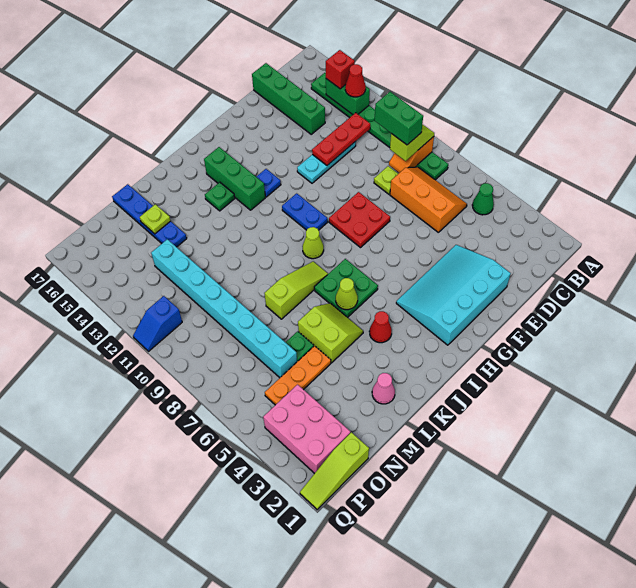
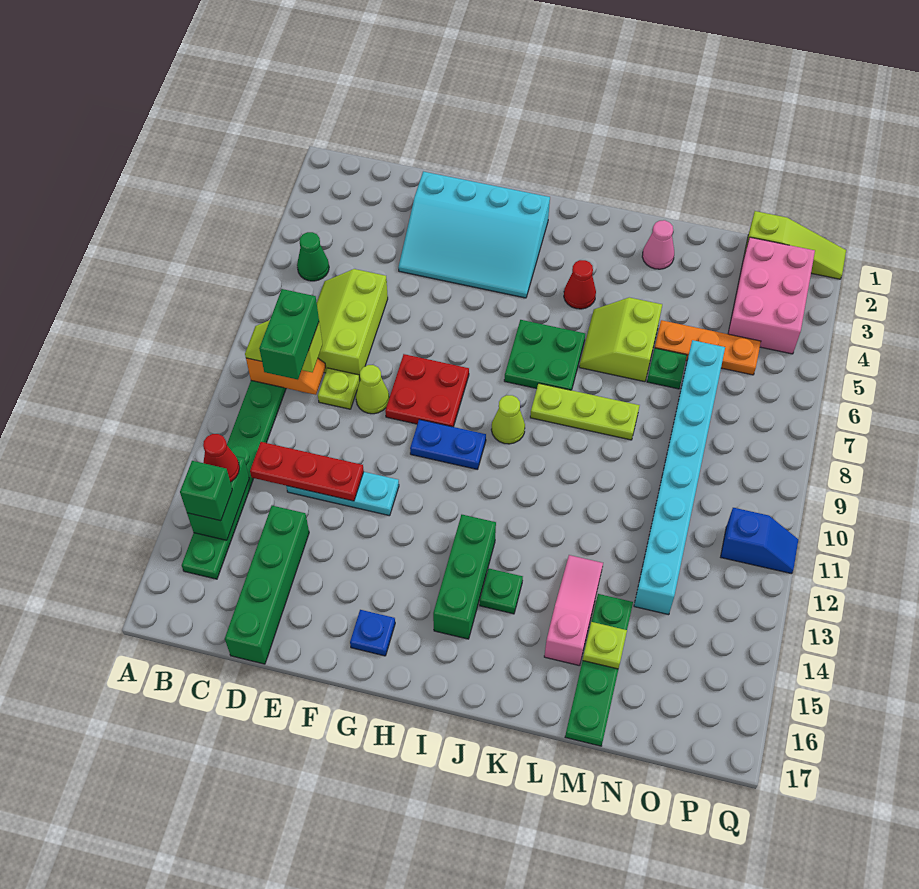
red brick B14 level 3 -> green brick B14 level 3
orange slope C6:D8 level 1 top D -> lime slope C6:D8 level 1 top D
blue plate H10:H11 level 1 -> blue plate G10:H10 level 1
blue plate H13 level 1 -> blue plate G16 level 1
lime cone J6 level 2 -> lime cone E9 level 1
lime slope J8:L8 level 1 top L -> lime plate J8:L8 level 1
none -> pink slope L13:L15 level 1 top 15
blue plate M14:M17 level 1 -> green plate M14:M17 level 1

